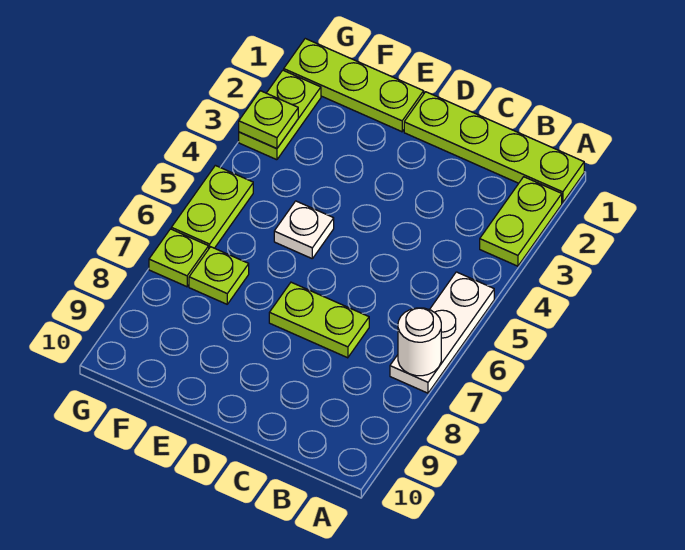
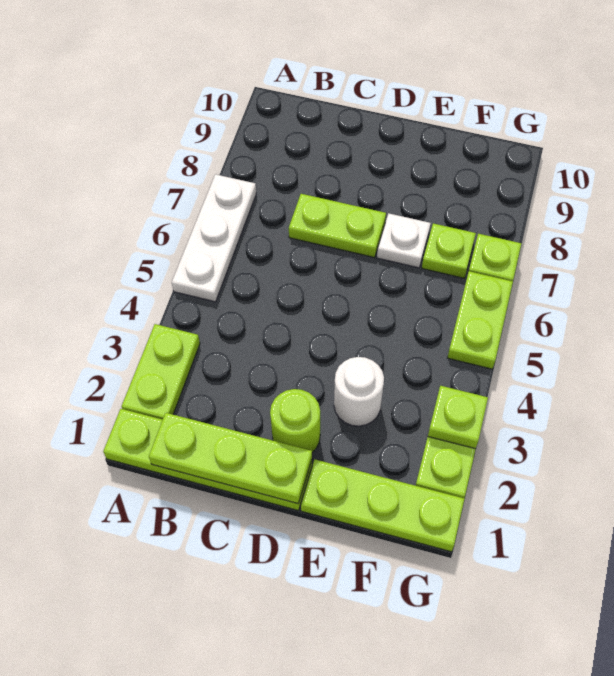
white round brick A7 level 2 -> white round brick E3 level 1
none -> lime plate B1:D1 level 2
none -> lime round brick D2 level 1
white plate E5 level 1 -> white plate E7 level 1

